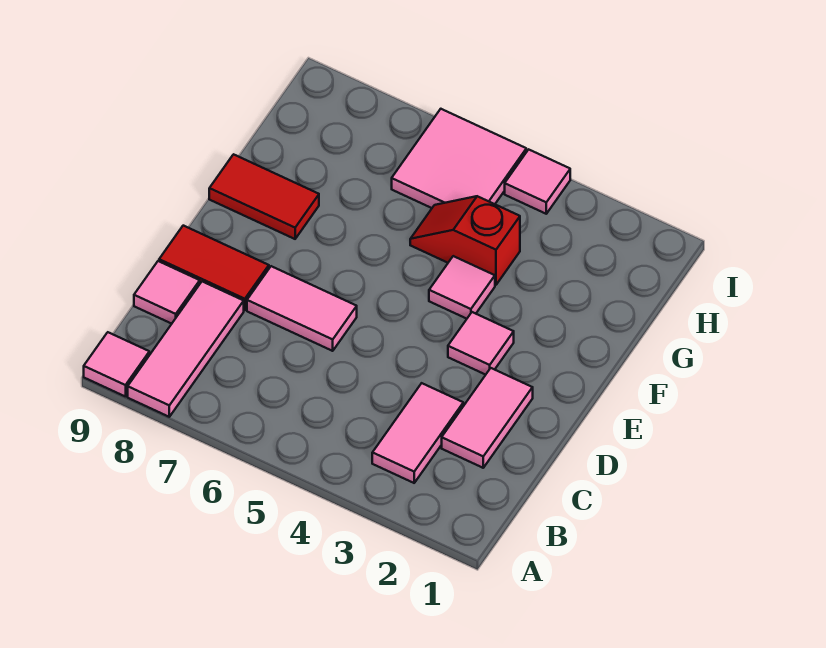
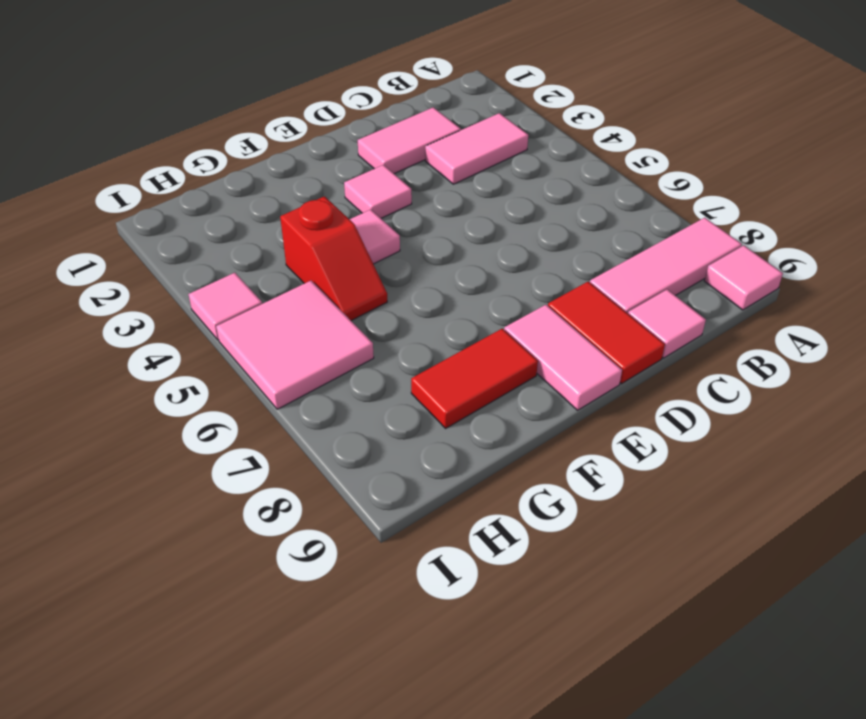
pink tile D6:D7 level 1 -> pink tile E8:E9 level 1
red tile F8:F9 level 1 -> red tile F8:G8 level 1

